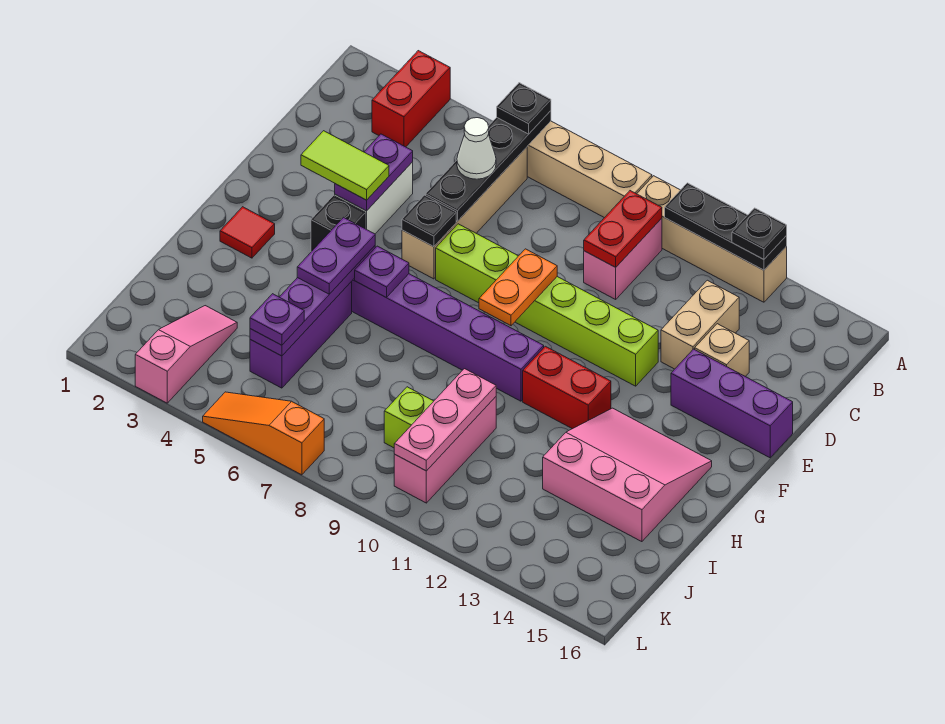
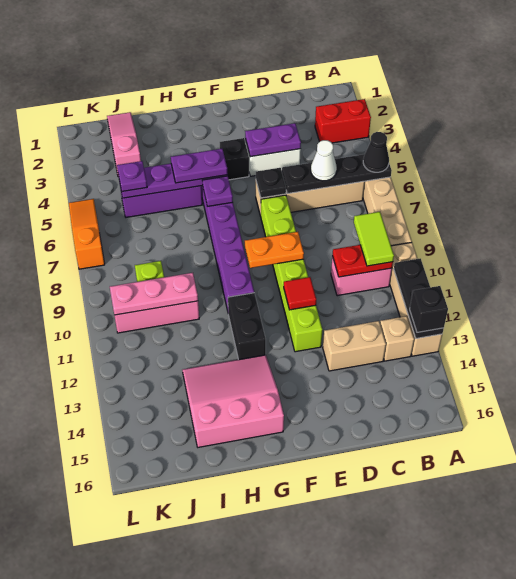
black plate A6 level 3 -> black cone A6 level 3
black plate A13 level 3 -> black brick A13 level 3
tan brick D14 level 1 -> tan brick B13 level 1
lime tile E3:E4 level 3 -> lime tile B9:B10 level 3
purple brick E14:E16 level 1 -> none
red tile G2 level 1 -> red tile E11 level 2
red brick G11:G12 level 1 -> black brick G11:G12 level 1
pink slope G13:I15 level 1 top I -> pink slope G13:I15 level 1 top 15
pink slope J3:L3 level 1 top L -> pink slope J1:J3 level 1 top 3

